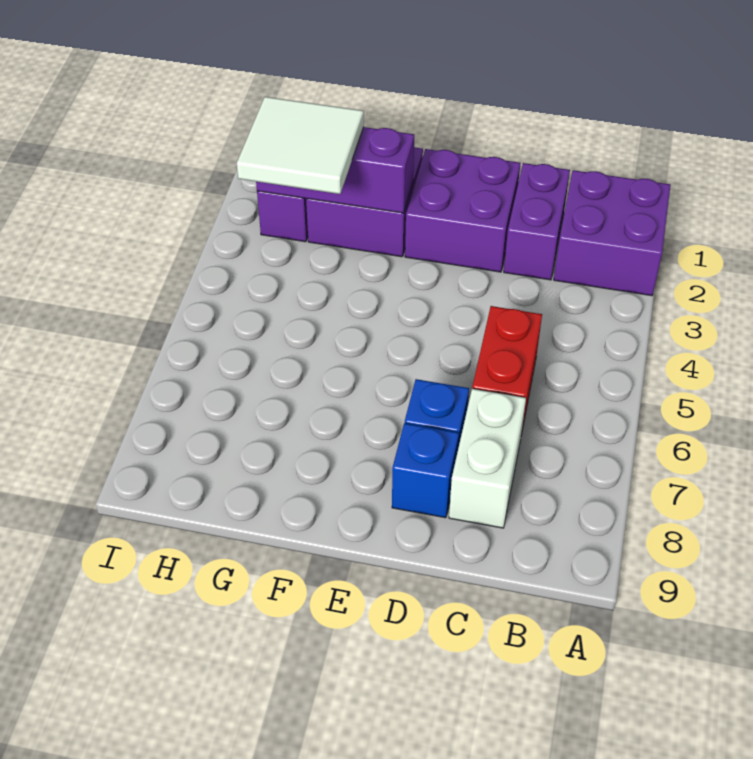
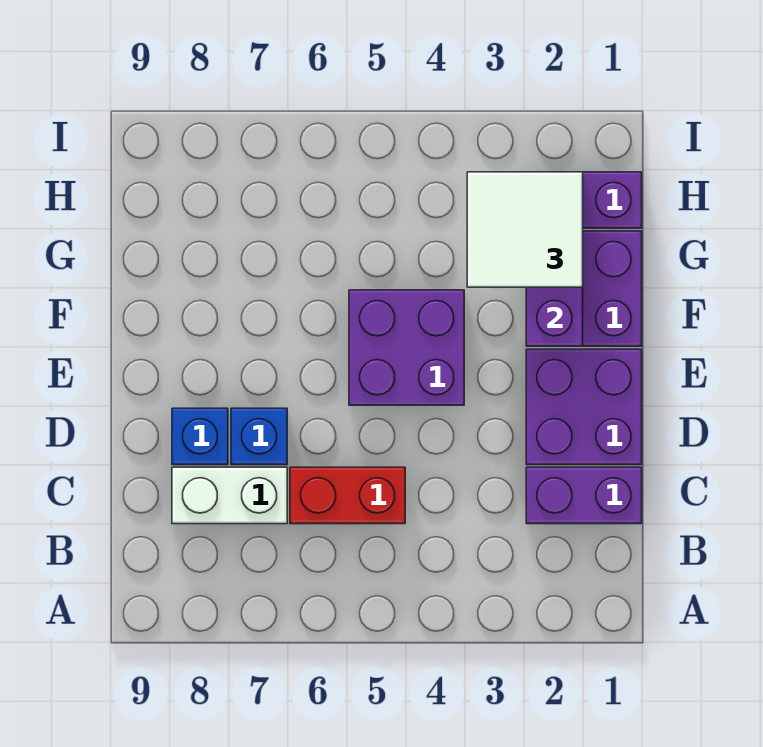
purple brick A1:B2 level 1 -> purple brick E4:F5 level 1

